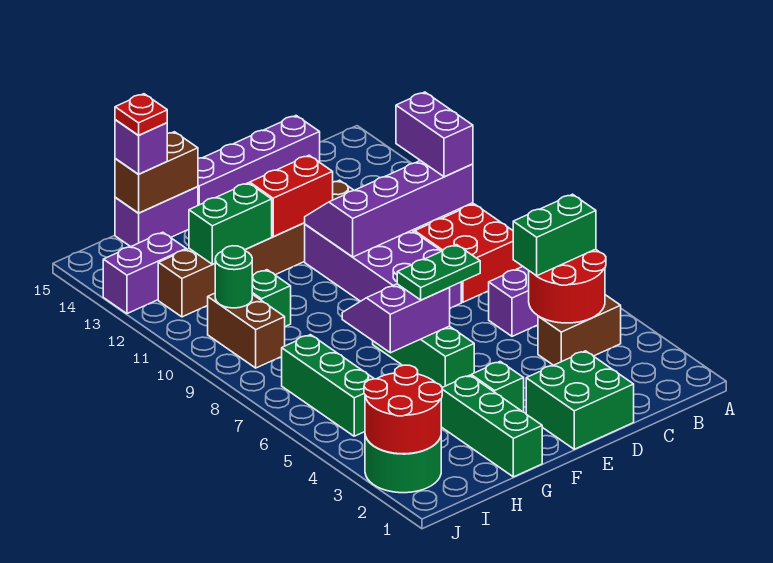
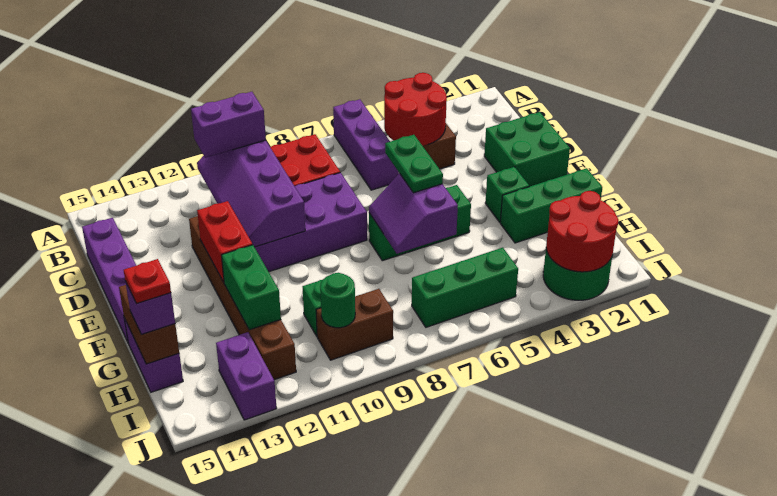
green brick B5:C5 level 3 -> none

